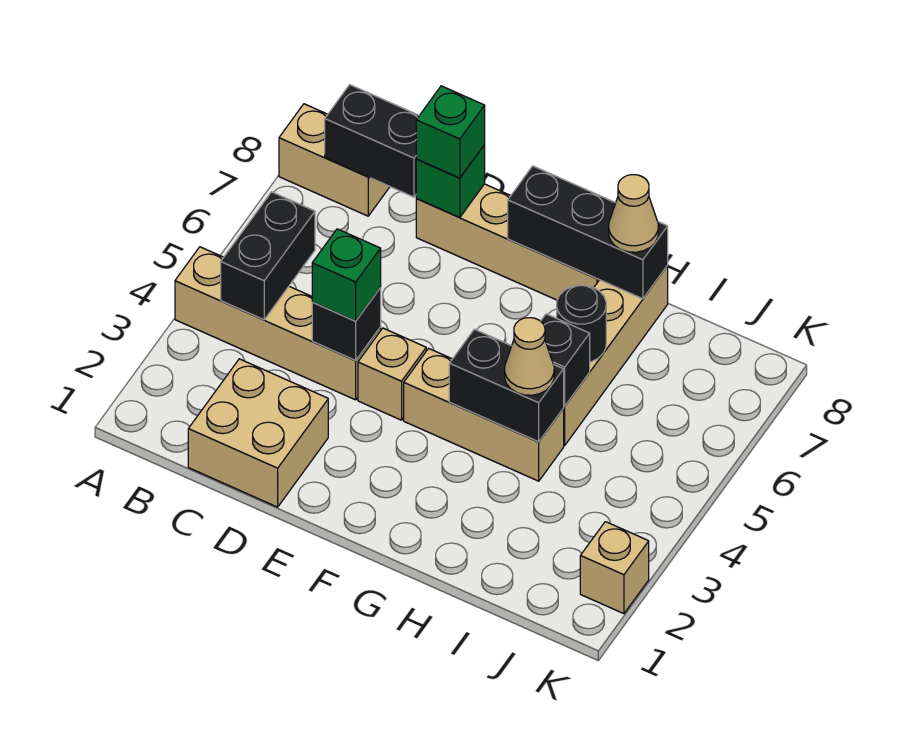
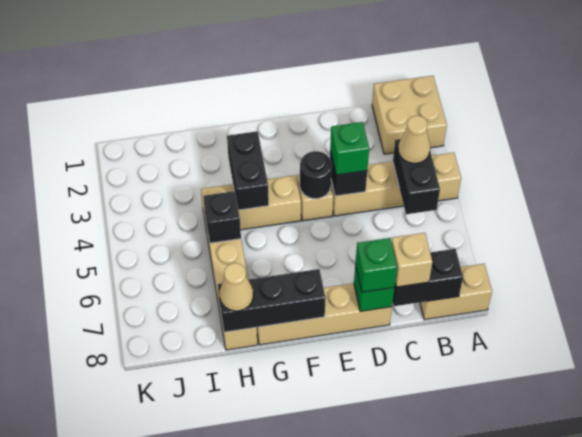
tan brick C1:D2 level 1 -> tan brick A1:B2 level 1
black brick G4:H4 level 2 -> black brick G3:G4 level 2
tan cone H4 level 3 -> tan cone B4 level 3
black round brick H6 level 2 -> black round brick E4 level 2
tan brick K2 level 1 -> tan brick C8 level 3

